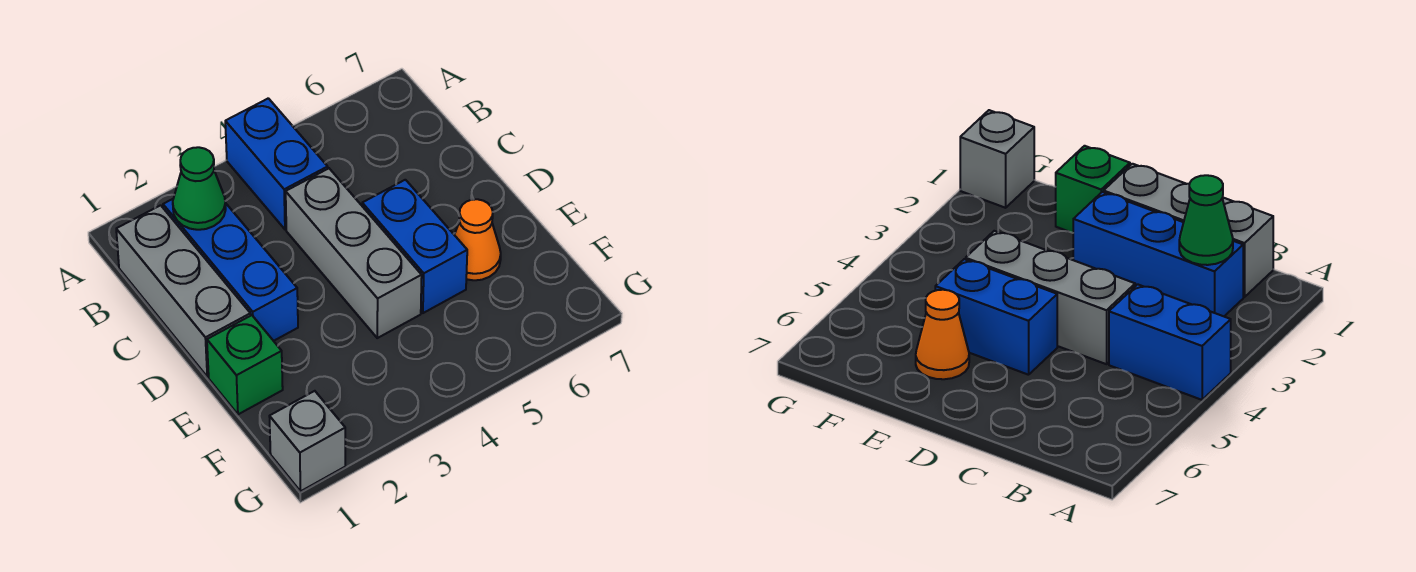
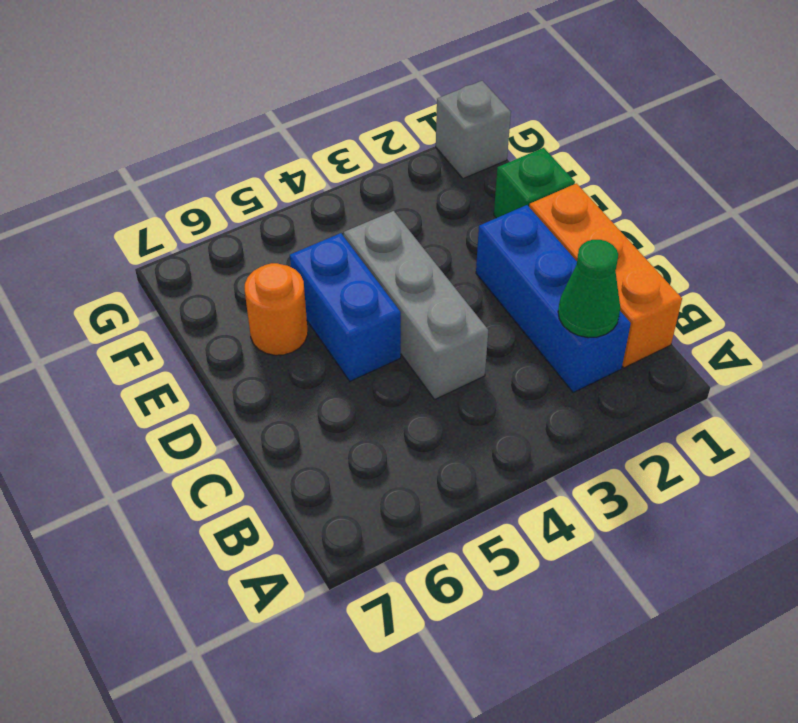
blue brick A4:B4 level 1 -> none
grey brick B1:D1 level 1 -> orange brick B1:D1 level 1
orange cone E6 level 1 -> orange round brick E6 level 1

